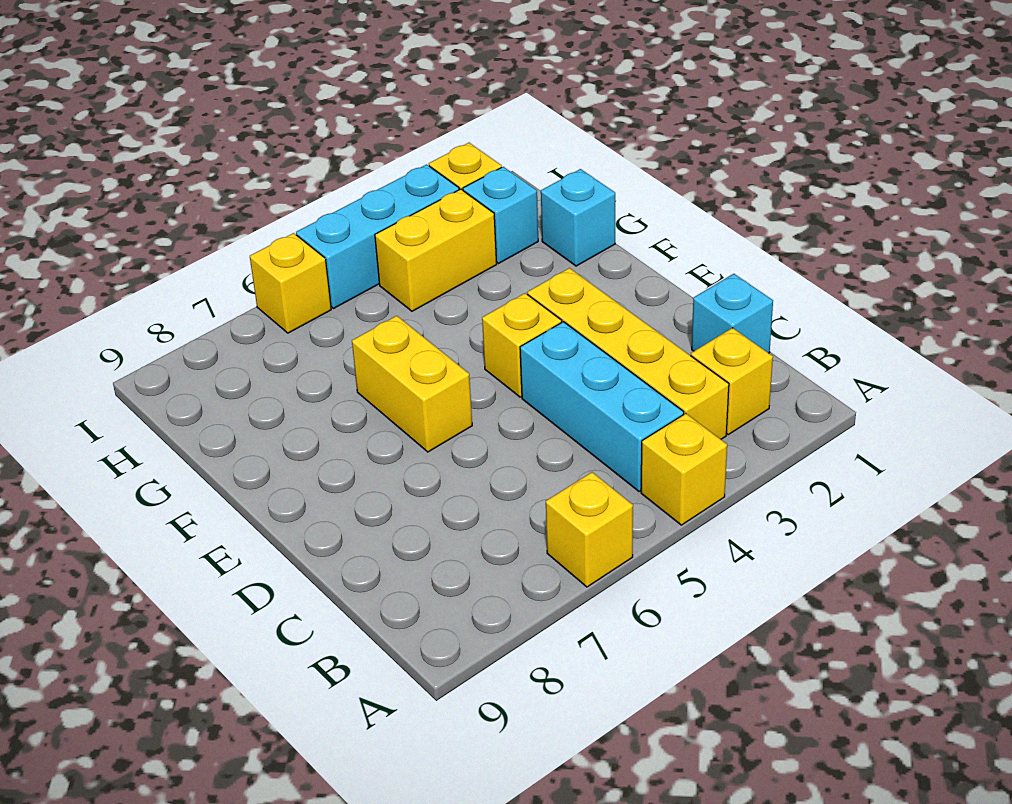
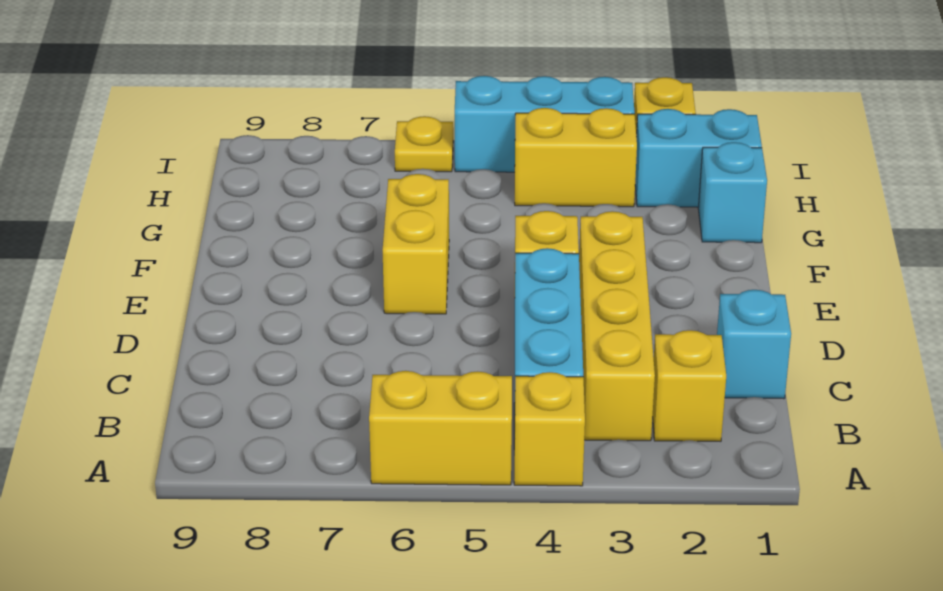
yellow brick A6 level 1 -> yellow brick A5:A6 level 1
cyan brick H2 level 1 -> cyan brick H1:H2 level 1
yellow brick I6 level 1 -> yellow plate I6 level 1

